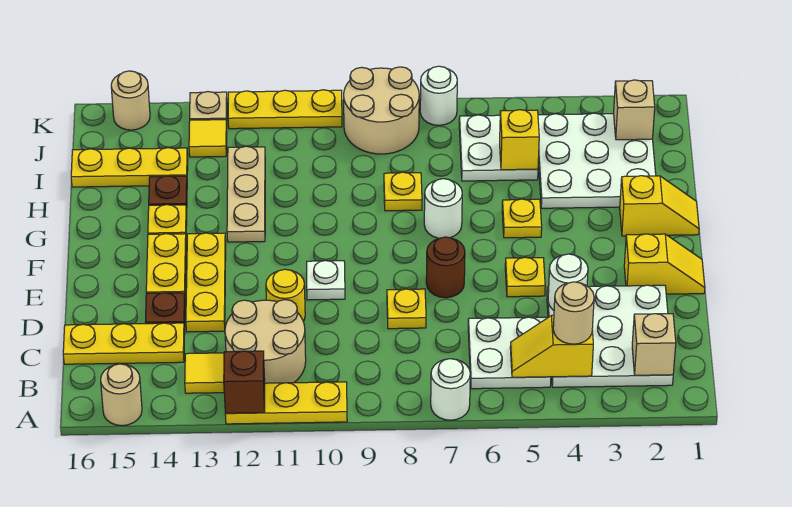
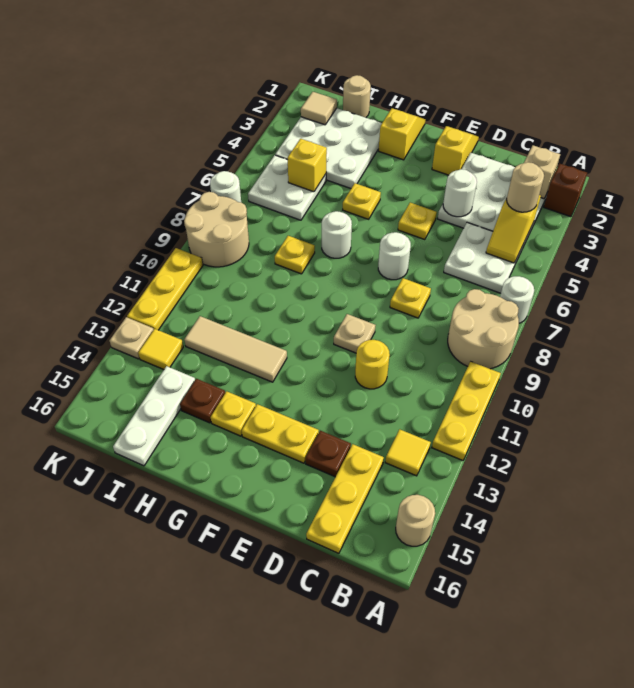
brown brick A12 level 2 -> brown brick A2 level 1
tan round brick B11:C12 level 1 -> tan round brick A8:B9 level 1
yellow plate D13:F13 level 1 -> none
brown round brick E7 level 1 -> white round brick E7 level 1
white plate E10 level 1 -> tan plate E10 level 1
tan plate G12:I12 level 1 -> tan tile G12:I12 level 1
yellow plate I14:I16 level 1 -> white plate I14:I16 level 1
tan brick J2 level 2 -> tan tile J2 level 2
tan round brick K15 level 1 -> tan round brick I1 level 1

